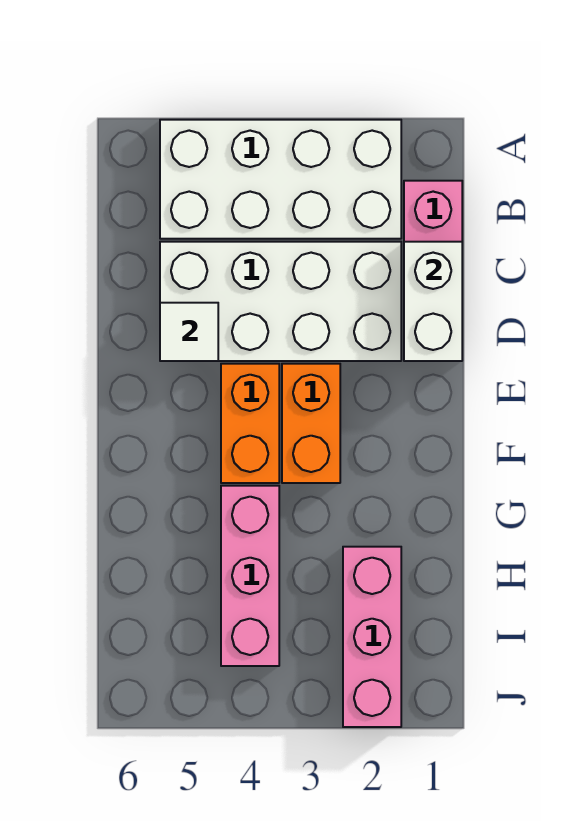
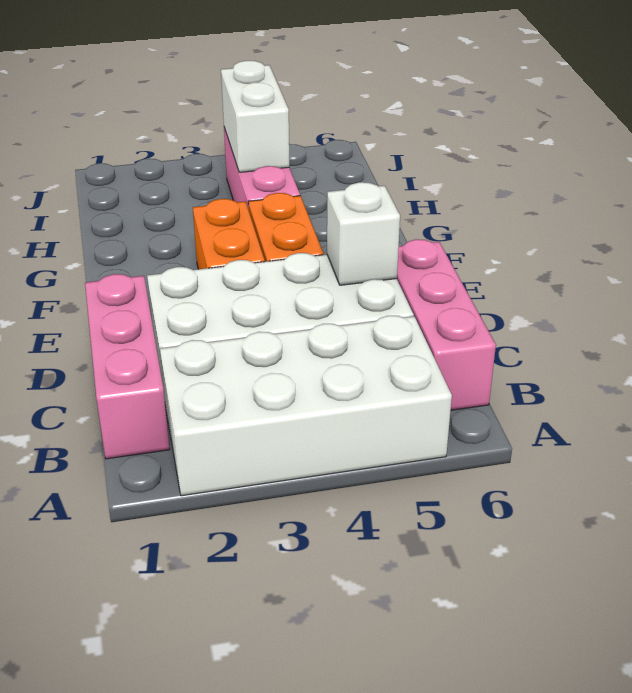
white brick C1:D1 level 2 -> white brick H4:I4 level 2
white tile D5 level 2 -> white brick D5 level 2
pink brick H2:J2 level 1 -> pink brick B6:D6 level 1

